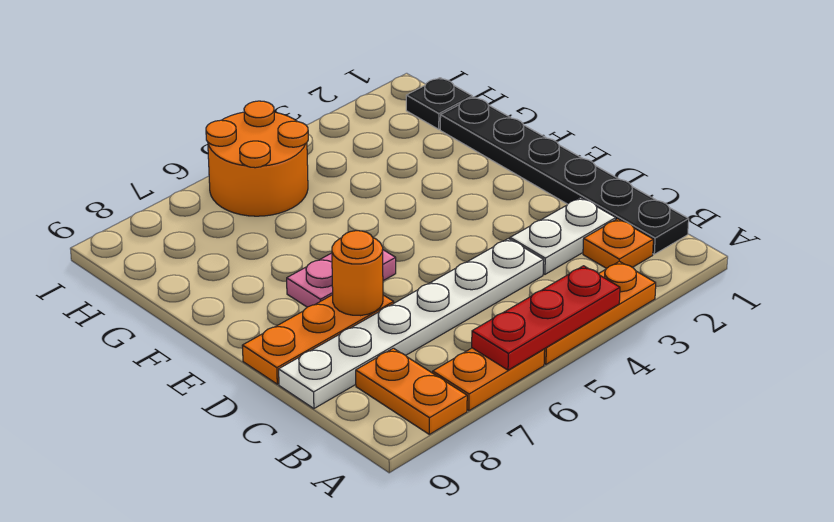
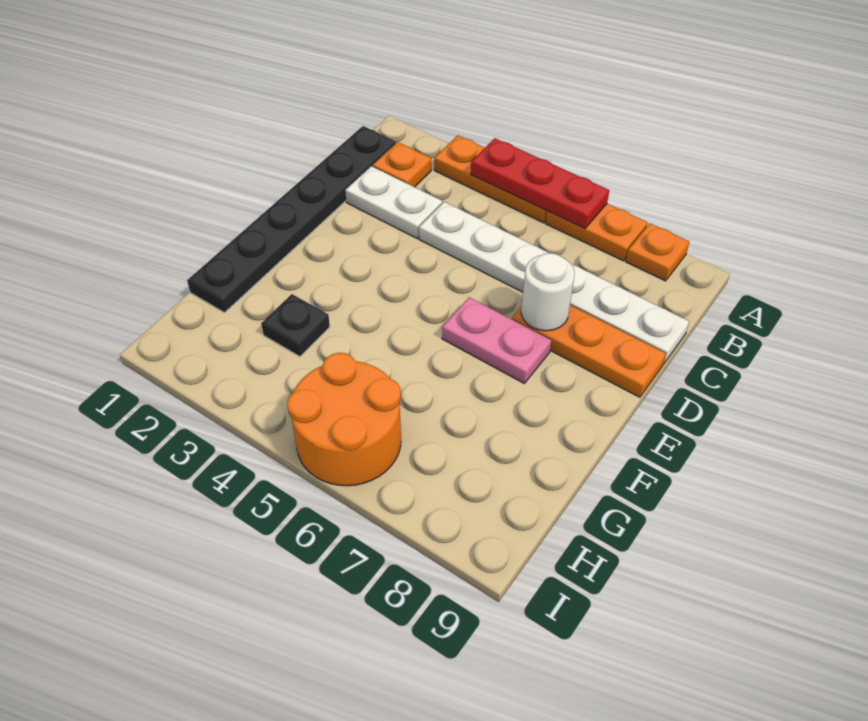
orange plate A8:B8 level 1 -> orange plate A8 level 1
orange round brick D7 level 2 -> white round brick D7 level 2
black plate H1 level 1 -> black plate G3 level 1

